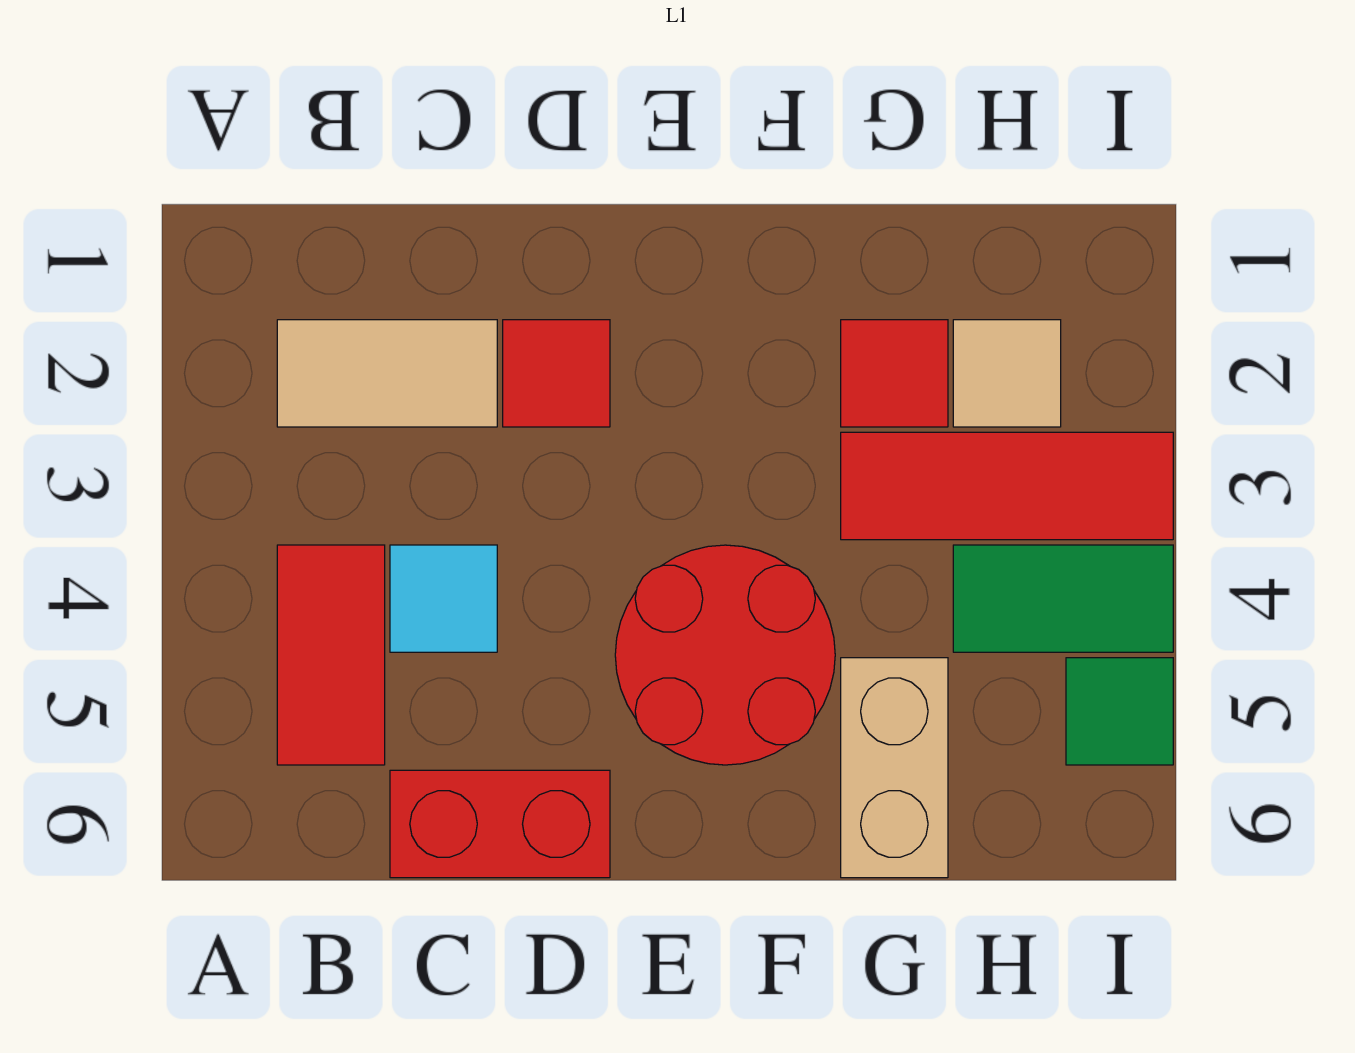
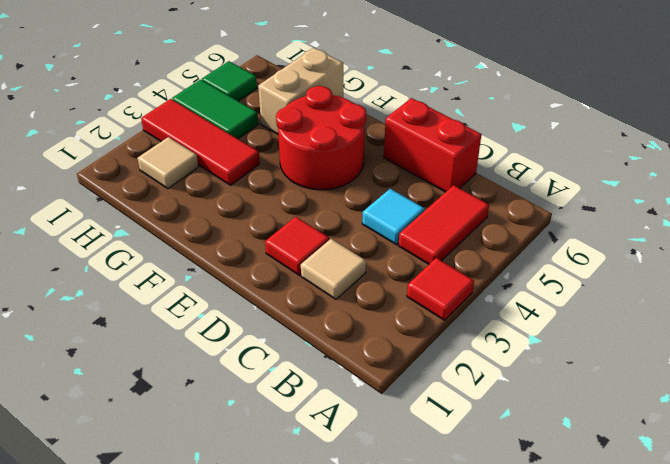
tan tile B2:C2 level 1 -> tan tile C2 level 1
red tile G2 level 1 -> red tile A3 level 1

